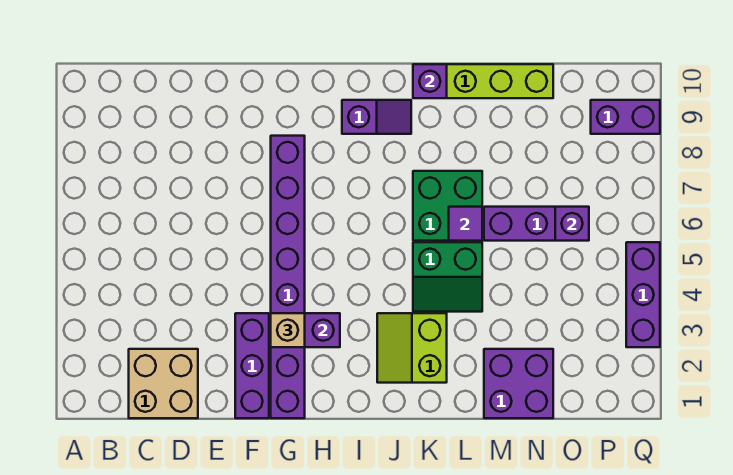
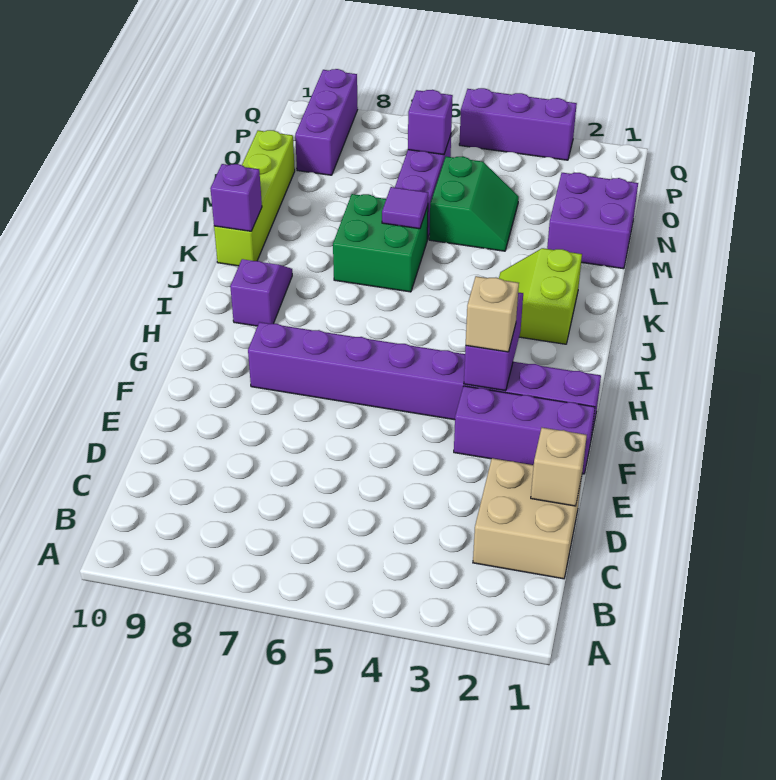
none -> tan brick D1 level 2
lime slope J2:K3 level 1 top K -> lime slope J2:K3 level 1 top 2
green slope K4:L5 level 1 top 5 -> green slope M4:N5 level 1 top 5
purple brick P9:Q9 level 1 -> purple brick O9:Q9 level 1

